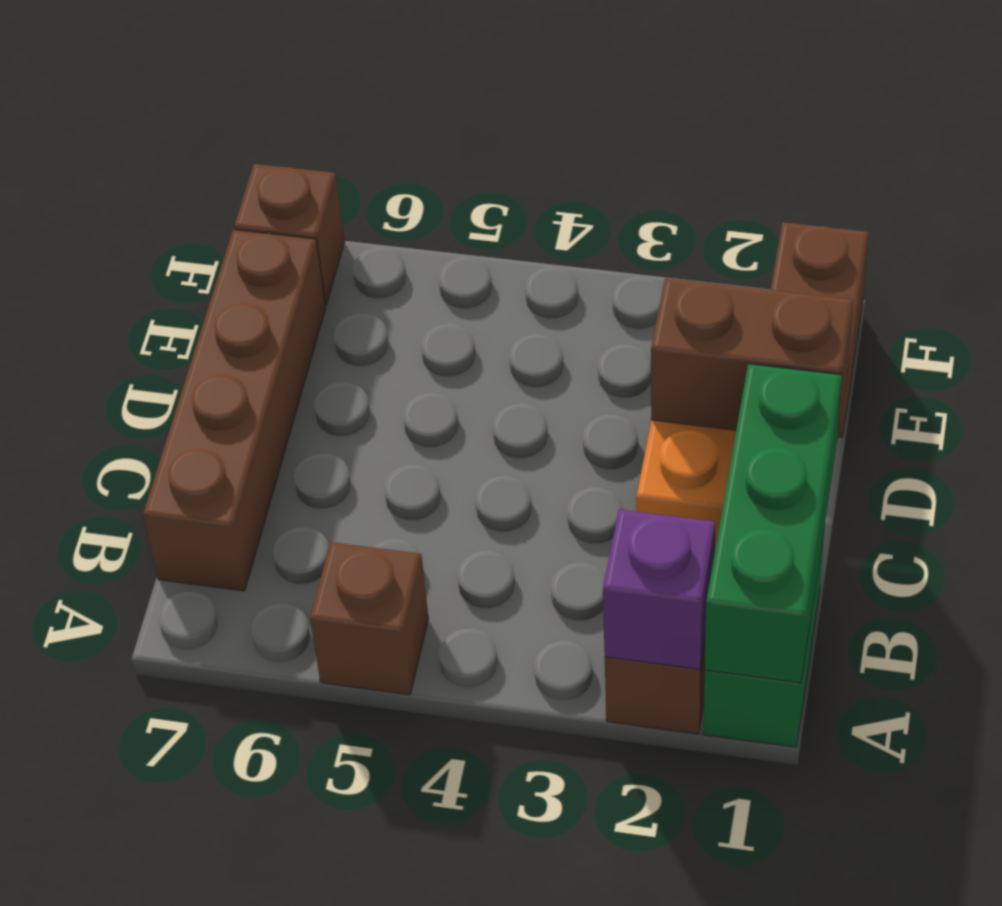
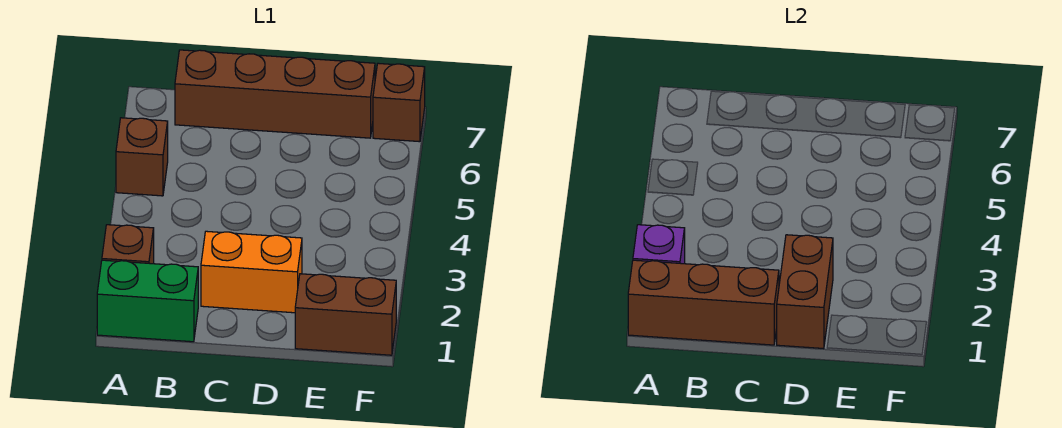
green brick A1:C1 level 2 -> brown brick A1:C1 level 2

